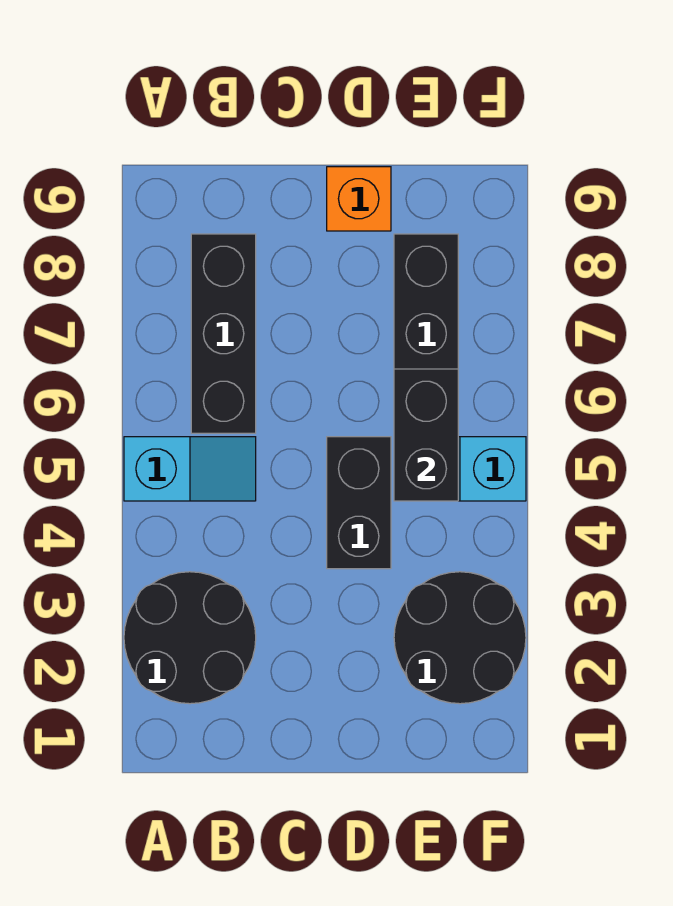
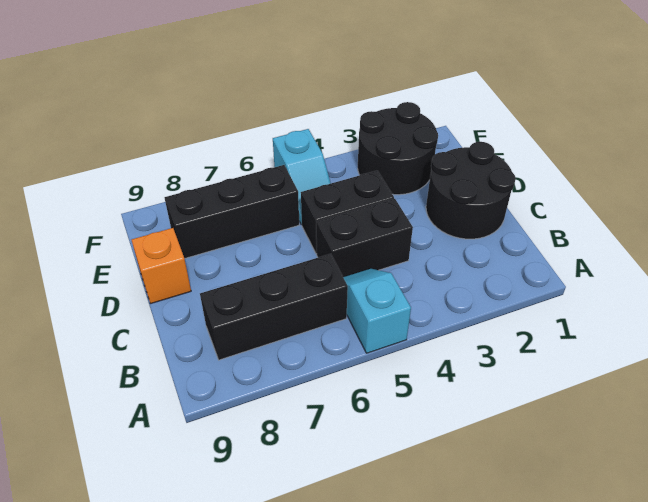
black round brick A2:B3 level 1 -> black round brick C1:D2 level 1
black brick E5:E6 level 2 -> black brick C4:C5 level 1

